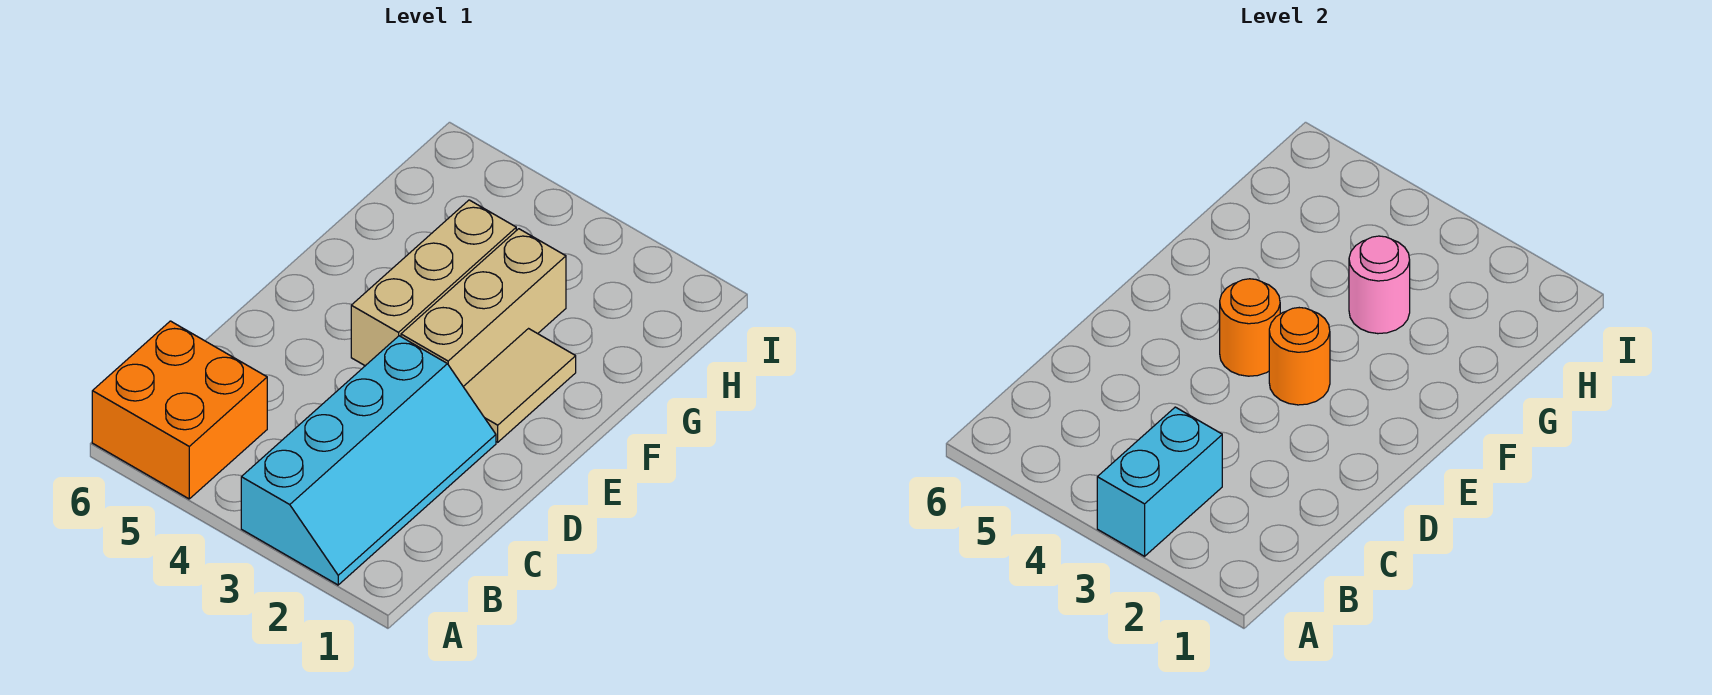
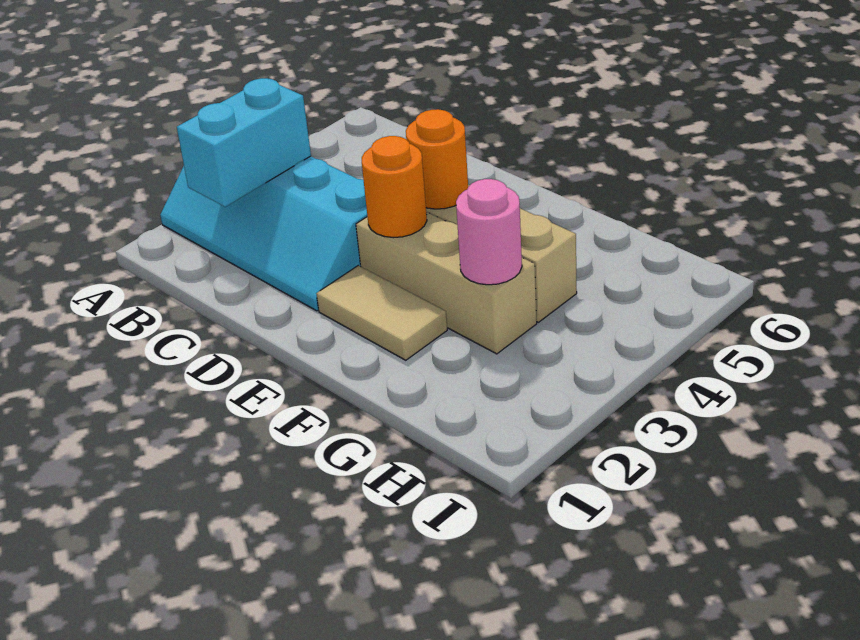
cyan brick A3:B3 level 2 -> cyan brick B2:B3 level 2
orange brick A5:B6 level 1 -> none

